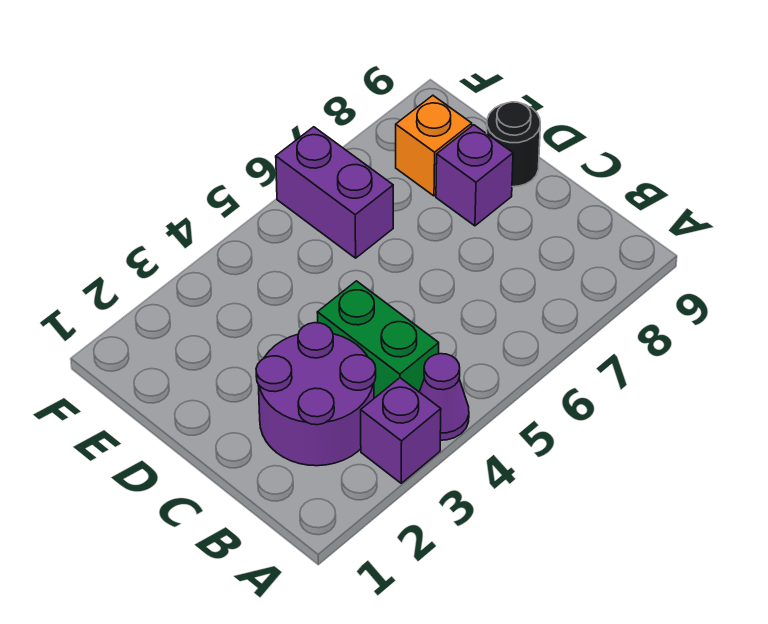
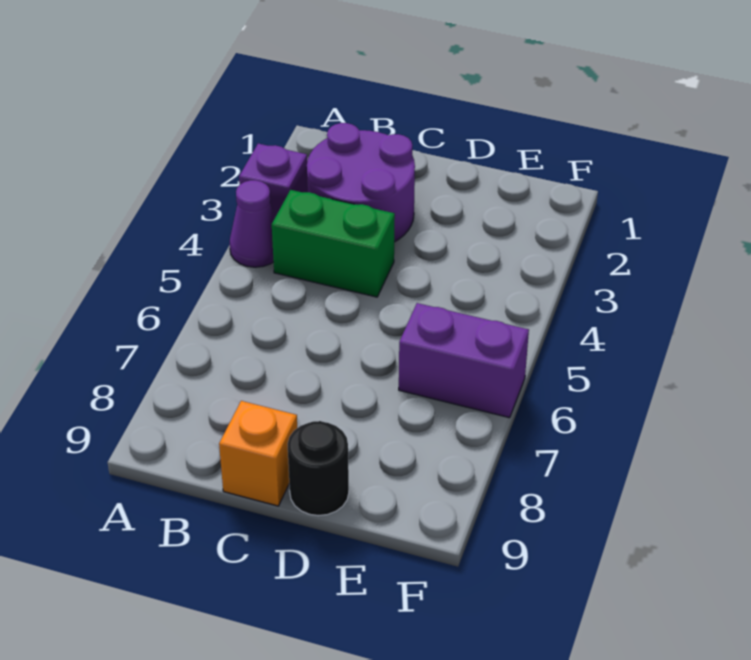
purple brick D8 level 1 -> none
orange brick E8 level 1 -> orange brick C9 level 1

